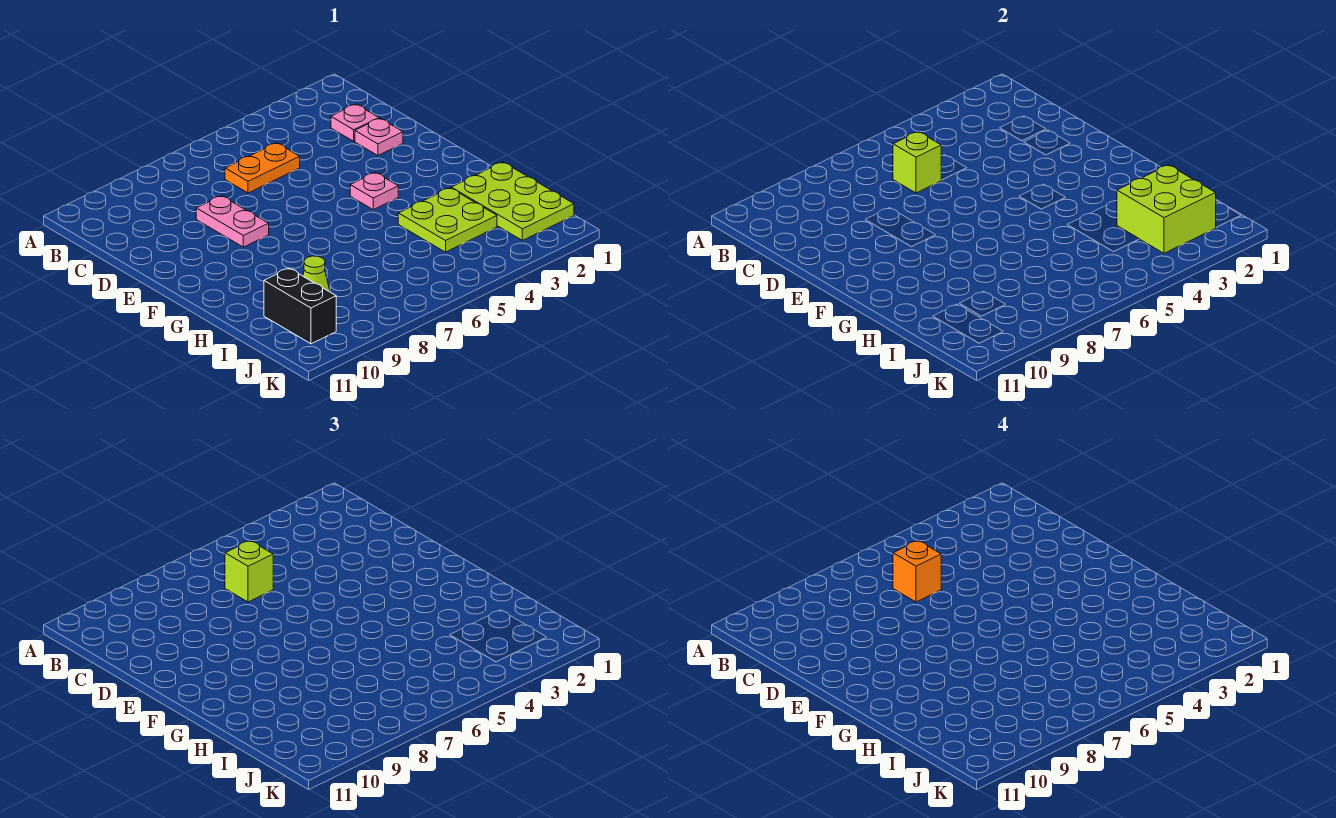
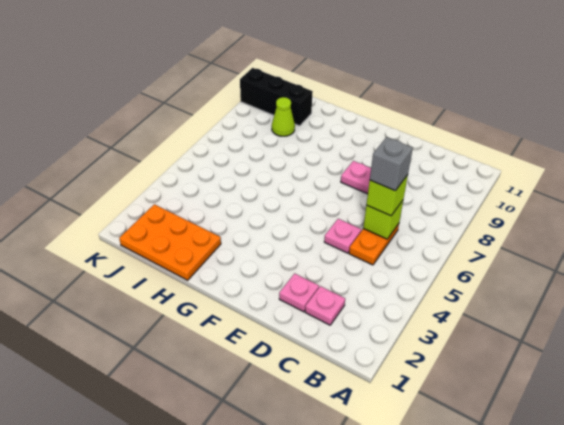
orange brick C6 level 4 -> grey brick C6 level 4
pink plate F4 level 1 -> pink plate D5 level 1
lime plate H1:J2 level 1 -> orange plate H1:J2 level 1
lime plate H3:I4 level 1 -> none
lime brick I2:J3 level 2 -> none
black brick I10:J10 level 1 -> black brick I10:K10 level 1

